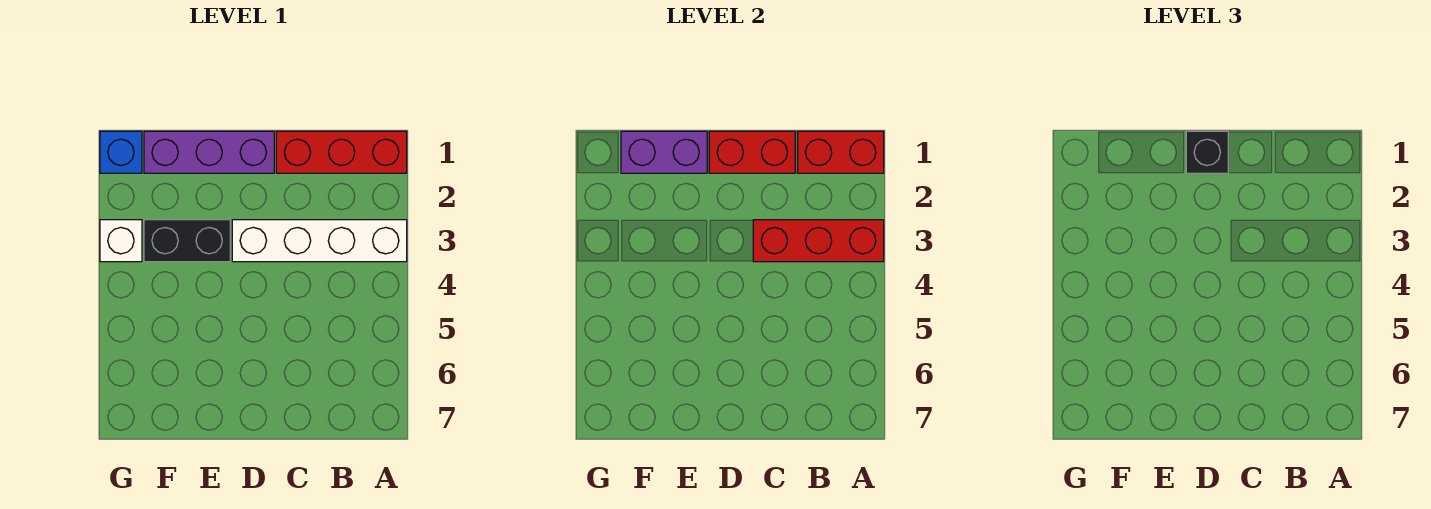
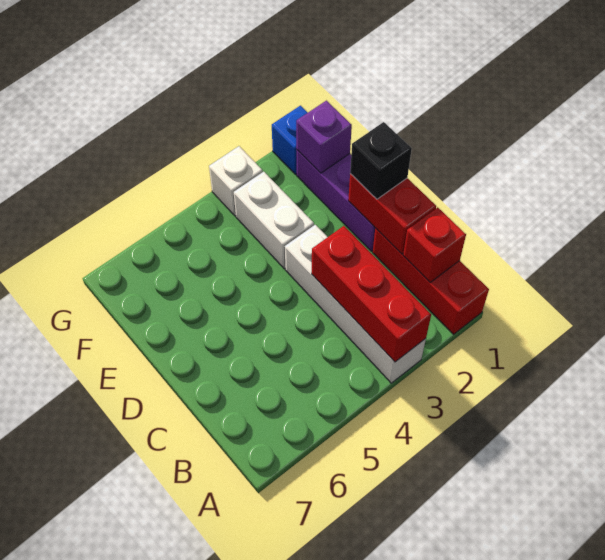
red brick A1:B1 level 2 -> red brick B1 level 2
purple brick E1:F1 level 2 -> purple brick F1 level 2
black brick E3:F3 level 1 -> white brick E3:F3 level 1

